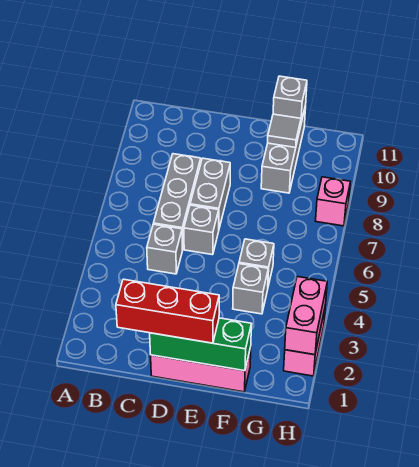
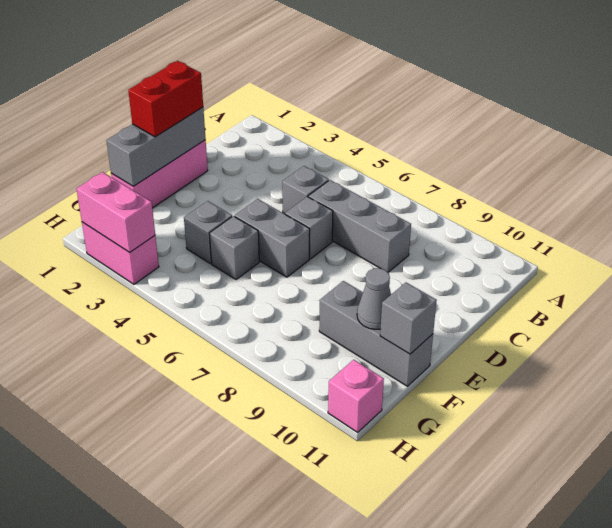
red brick C1:E1 level 3 -> red brick D1:E1 level 3
green brick D1:F1 level 2 -> grey brick D1:F1 level 2
grey brick D7:D8 level 1 -> grey brick E5:E6 level 1
grey tile F10 level 2 -> grey cone F10 level 2
pink brick H8 level 1 -> pink brick H11 level 1

